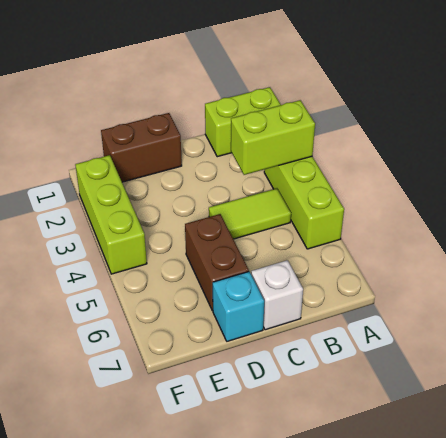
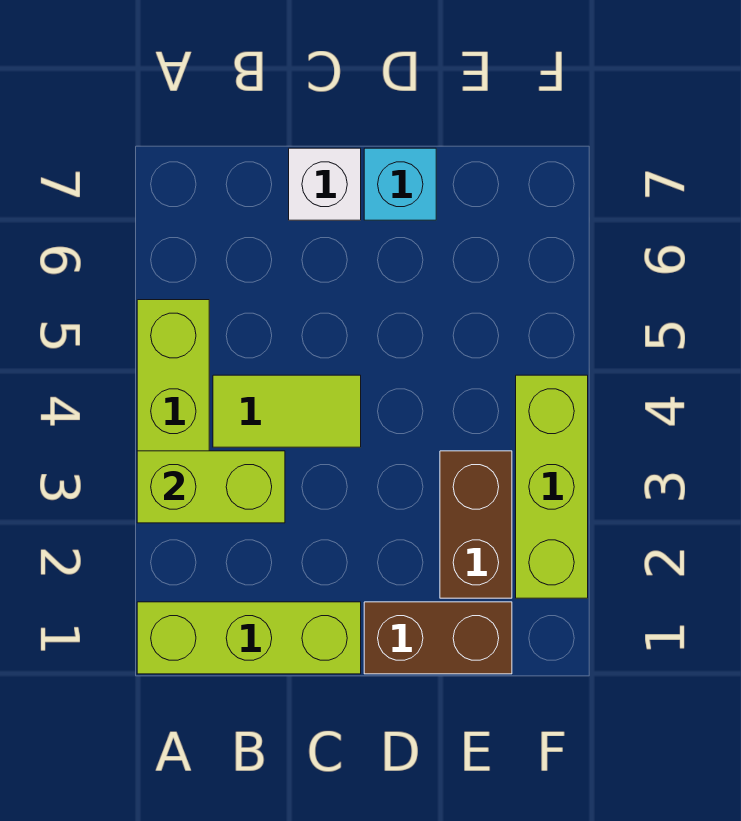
lime brick A1:B1 level 1 -> lime brick A1:C1 level 1
brown brick D5:D6 level 1 -> brown brick E2:E3 level 1

